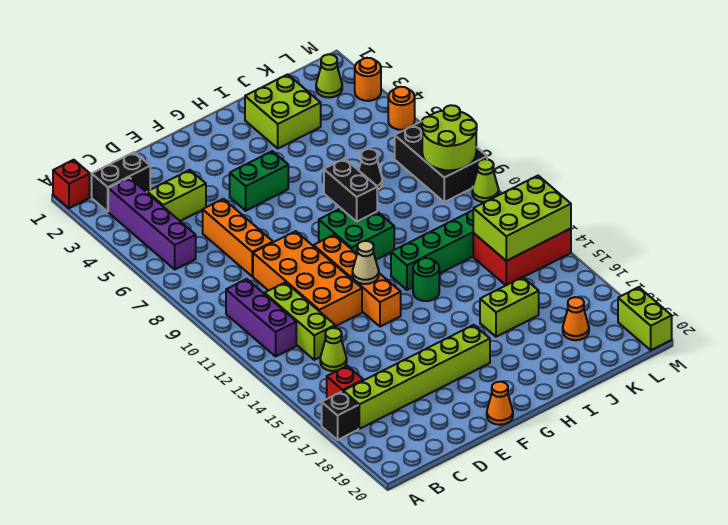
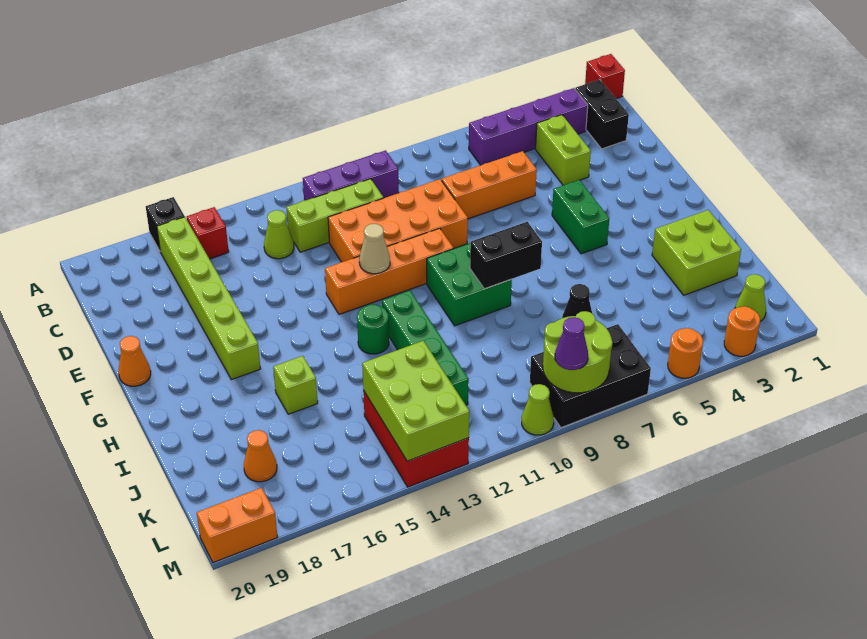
lime brick I16:J16 level 1 -> lime brick I16 level 1
none -> purple cone M9 level 3
lime brick M19:M20 level 1 -> orange brick M19:M20 level 1

